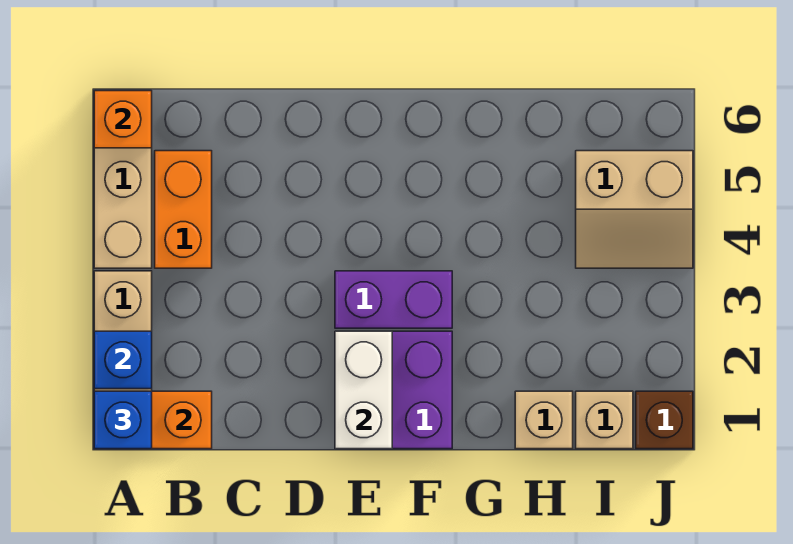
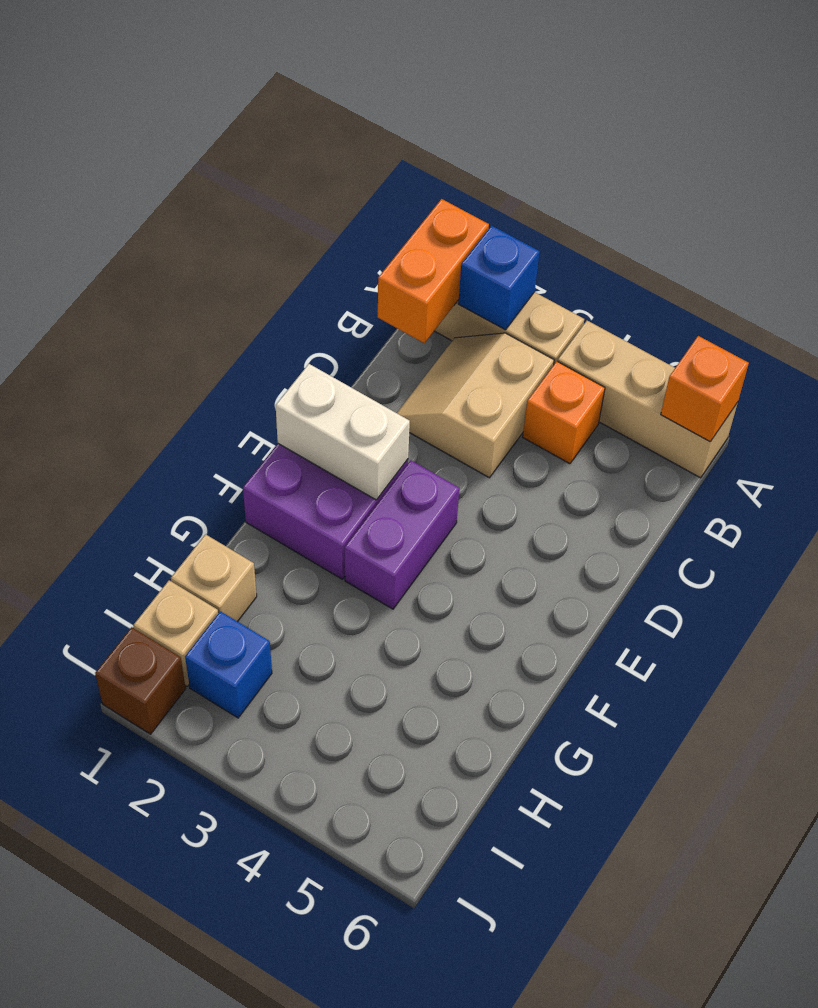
blue brick A1 level 3 -> blue brick I2 level 1
orange brick B4:B5 level 1 -> orange brick B4 level 1
tan slope I4:J5 level 1 top 5 -> tan slope B2:C3 level 1 top 3

